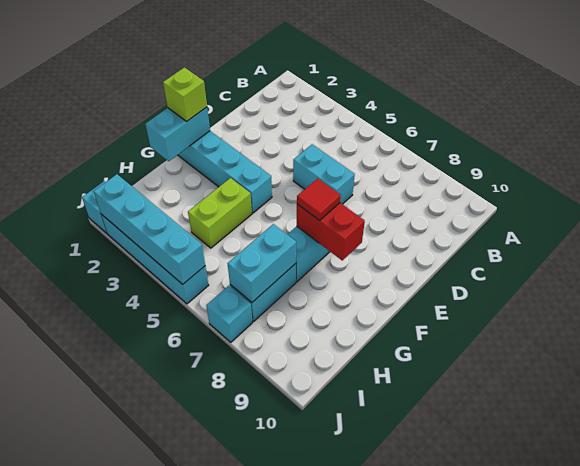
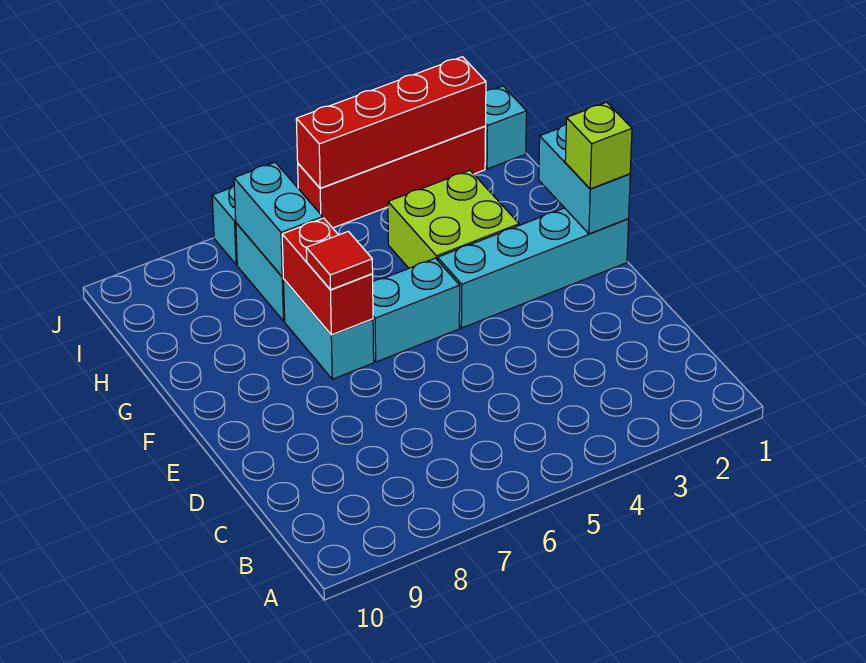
cyan brick D5:D6 level 1 -> cyan brick F5:F6 level 1
red brick F7:F8 level 2 -> red brick F7:G7 level 2
lime brick G4:H4 level 1 -> lime brick G3:H4 level 1
cyan brick J2:J5 level 1 -> red brick J2:J5 level 1
cyan brick J2:J5 level 2 -> red brick J2:J5 level 2

